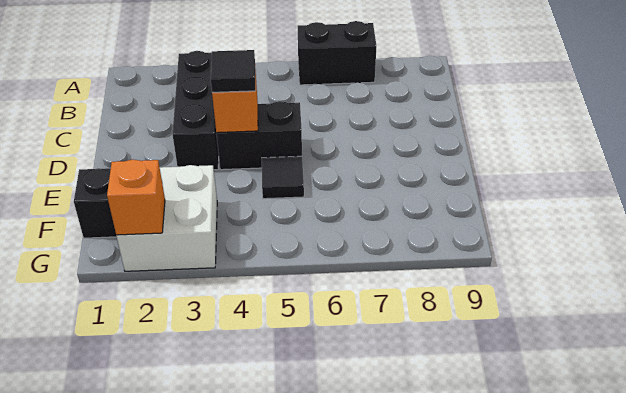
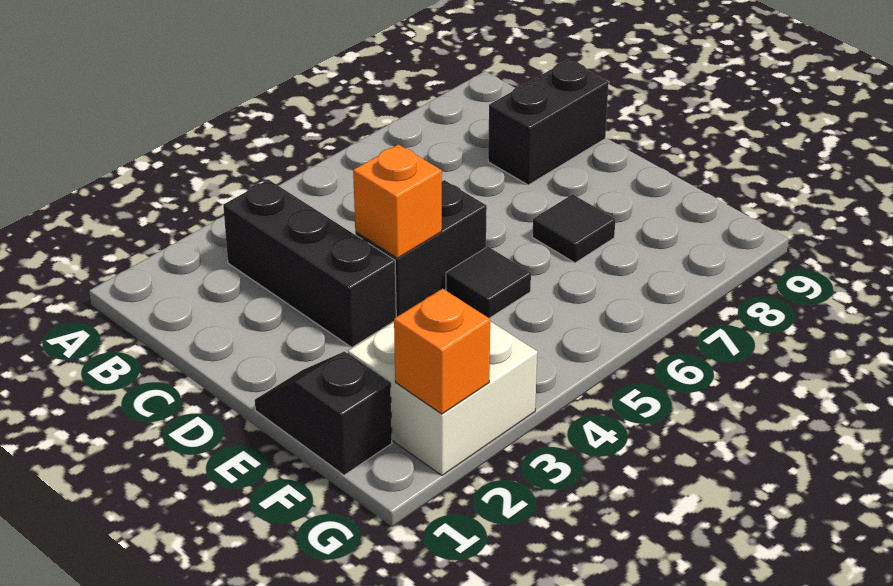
black brick A6:A7 level 1 -> black brick C8:C9 level 1
black tile D4 level 3 -> black tile E7 level 1

